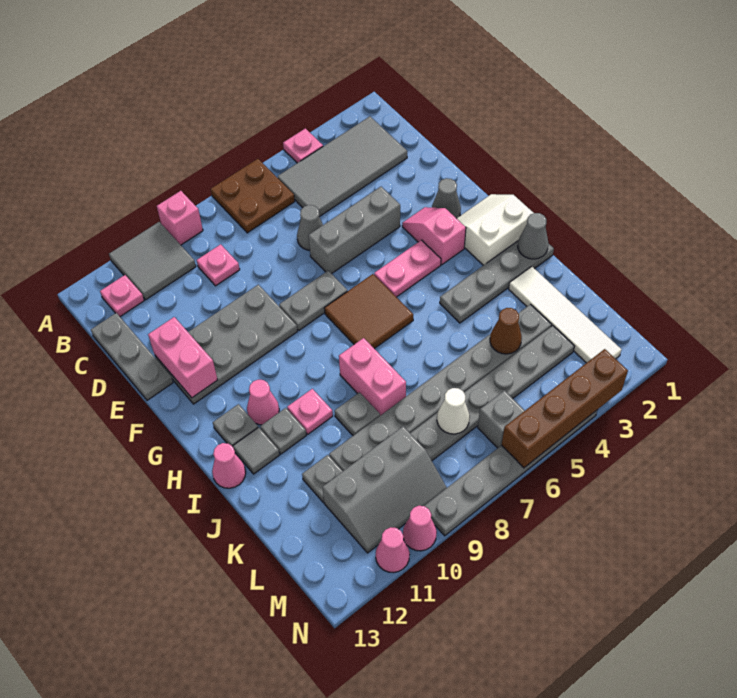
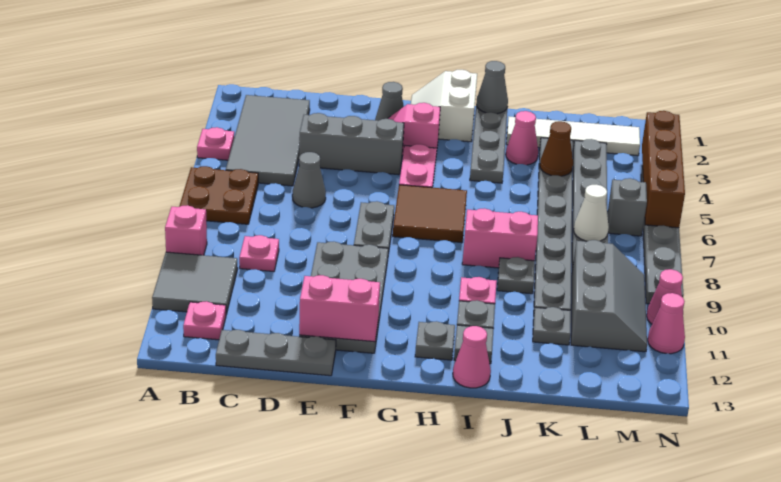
grey brick E4:E6 level 1 -> grey brick D4:F4 level 1
pink cone H11 level 1 -> pink cone J3 level 1

